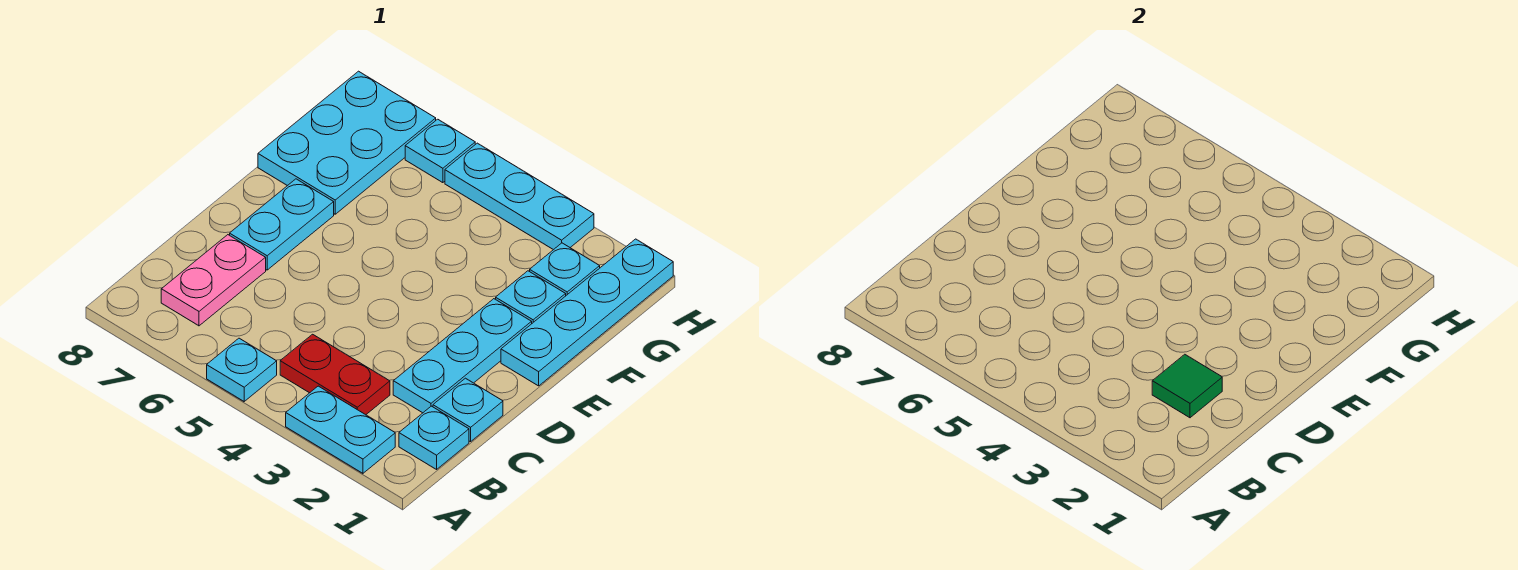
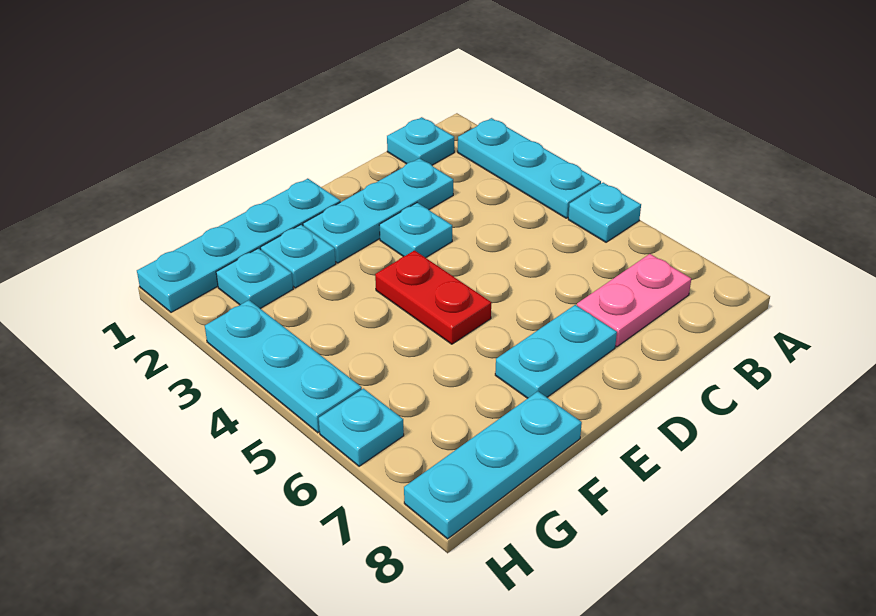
cyan plate A2:A3 level 1 -> cyan plate A2:A4 level 1
red plate B3:B4 level 1 -> red plate E4:E5 level 1
cyan plate C1 level 1 -> cyan plate D3 level 1
green tile C2 level 2 -> none
cyan plate F7:H8 level 1 -> cyan plate F8:H8 level 1

